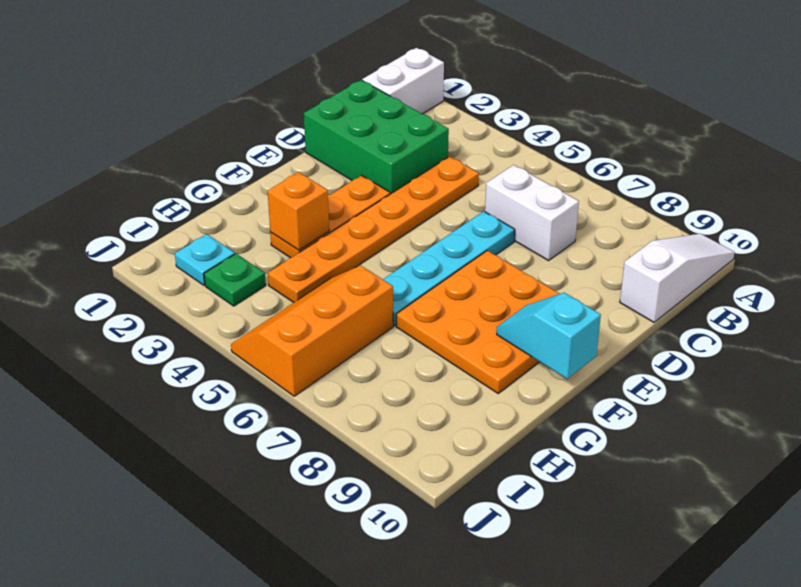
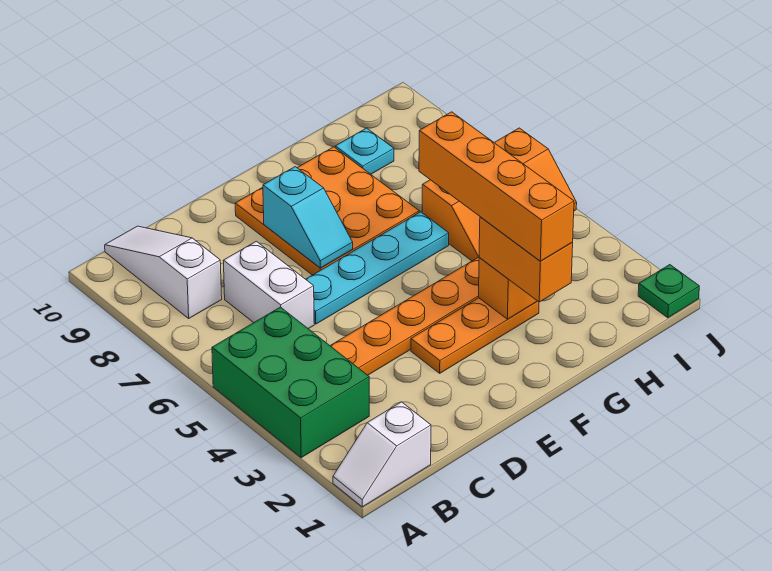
white brick A1:B1 level 1 -> white slope A1:B1 level 1 top B
white slope A10:C10 level 1 top C -> white slope B8:B10 level 1 top 8
green brick C1:D3 level 1 -> green brick A3:B5 level 1
cyan slope F9:F10 level 2 top 10 -> cyan slope E7:E8 level 2 top 8
none -> orange brick G2:G3 level 3
none -> orange brick G2:G5 level 4
cyan plate I2 level 1 -> cyan plate H9 level 1
green plate I3 level 1 -> green plate J1 level 1

